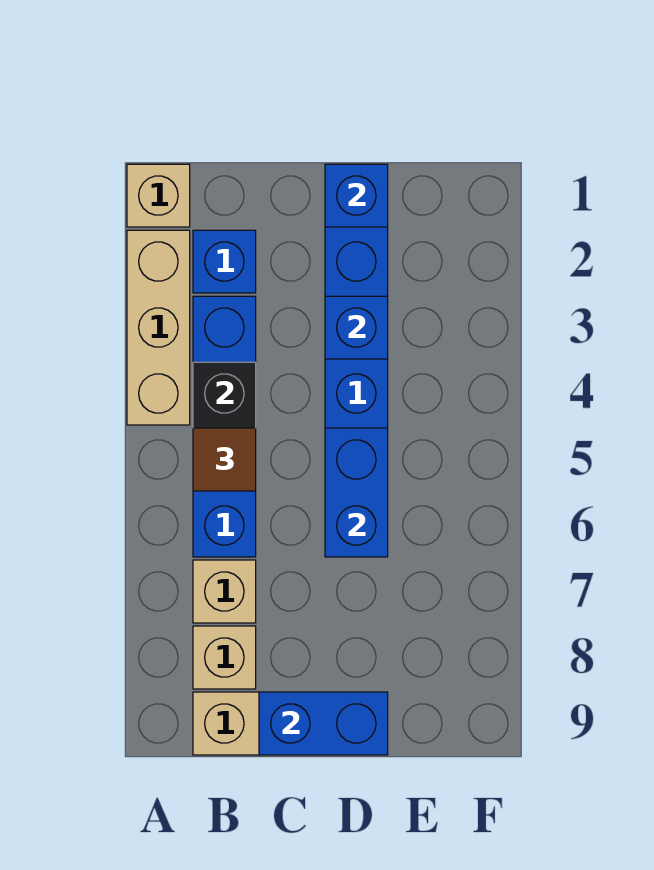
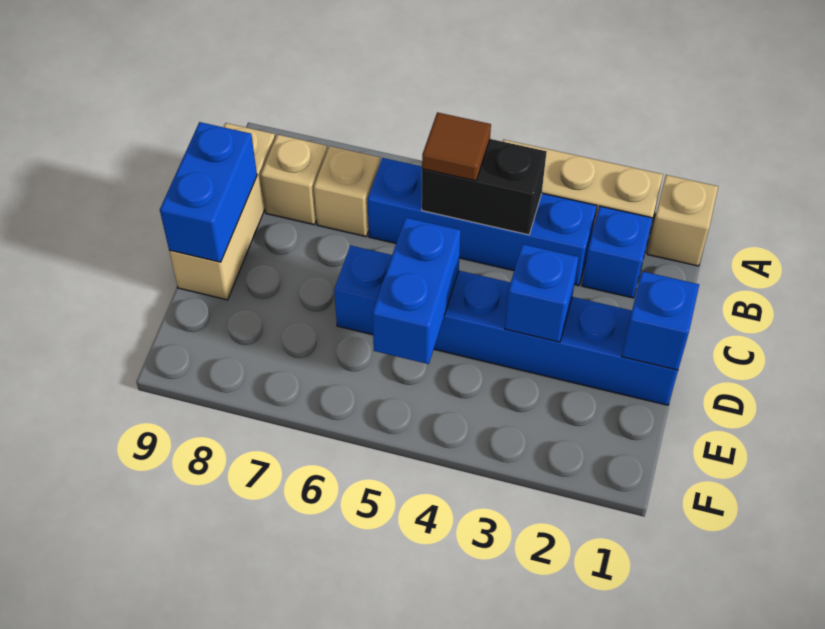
blue brick D5:D6 level 2 -> blue brick D5:E5 level 2

